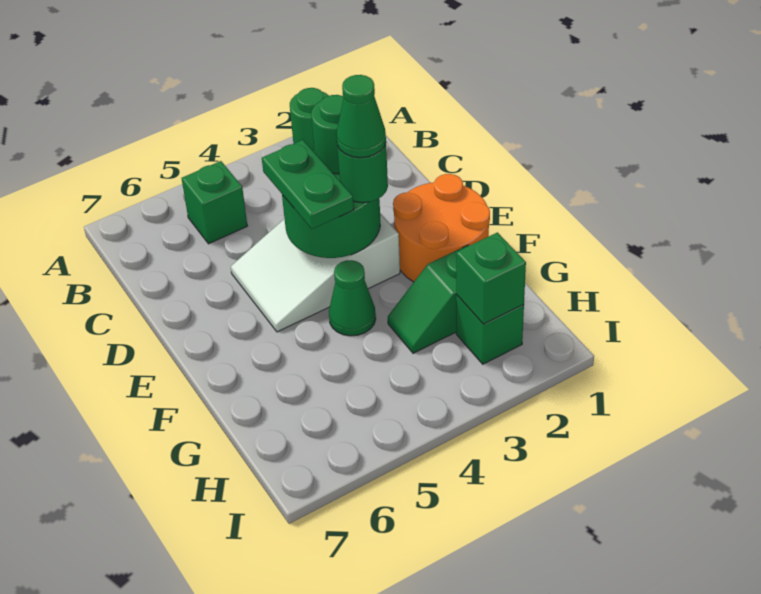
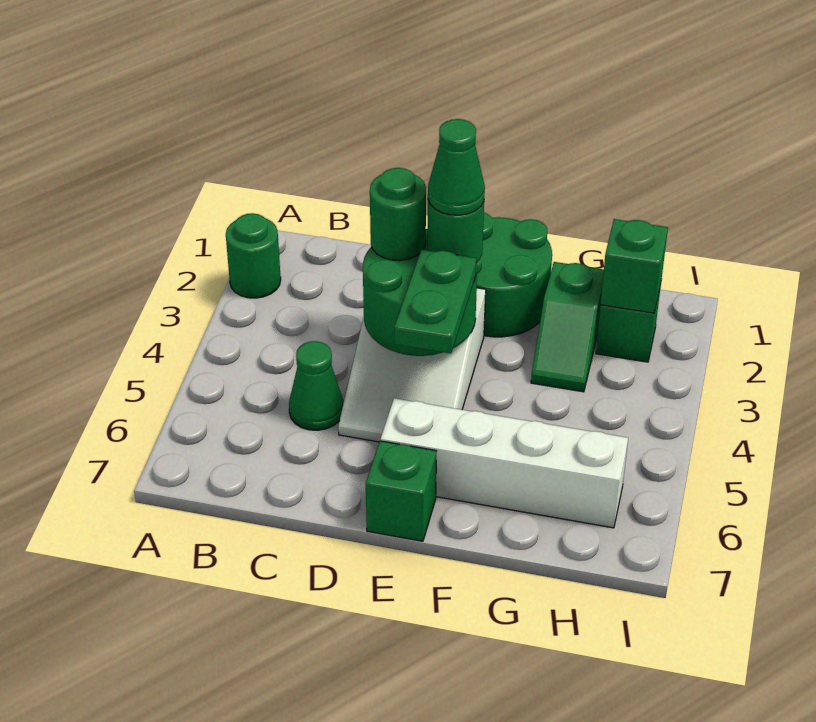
green brick B5 level 1 -> green brick E7 level 1
green plate D4:E4 level 3 -> green plate E4:E5 level 3
orange round brick E1:F2 level 1 -> green round brick E1:F2 level 1
none -> white brick E6:H6 level 1
green cone F4 level 1 -> green cone C5 level 1

